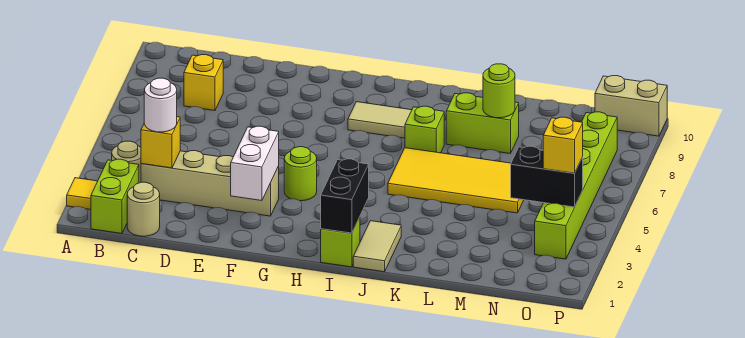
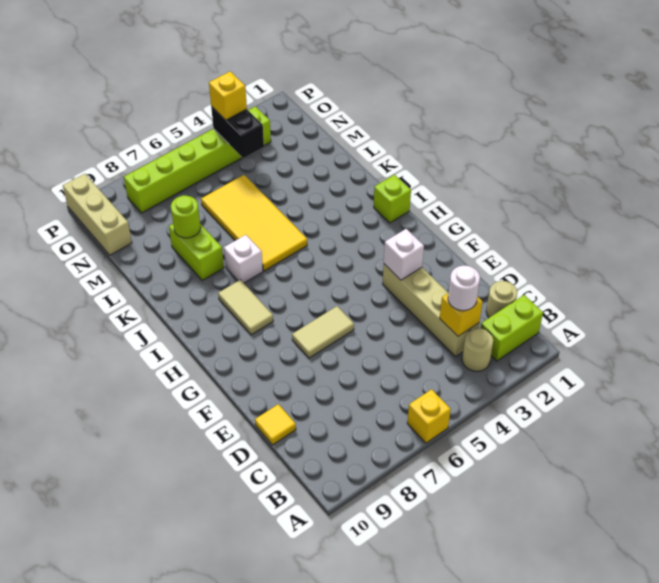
yellow tile A2 level 1 -> yellow tile D10 level 1
yellow brick C8 level 1 -> yellow brick A6 level 1
white brick F2:F3 level 2 -> white brick F3 level 2
lime round brick G4 level 1 -> none
black brick I1:I2 level 2 -> none
tan tile J1:J2 level 1 -> tan tile F6:F7 level 1
lime brick J7 level 1 -> white brick J7 level 1
tan brick O10:P10 level 1 -> tan brick N10:P10 level 1

